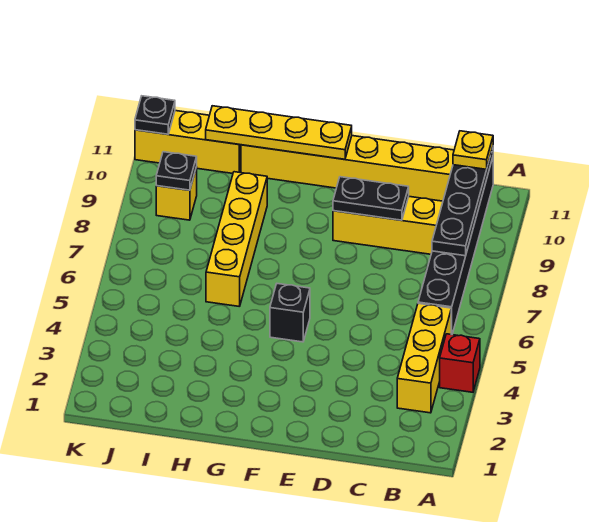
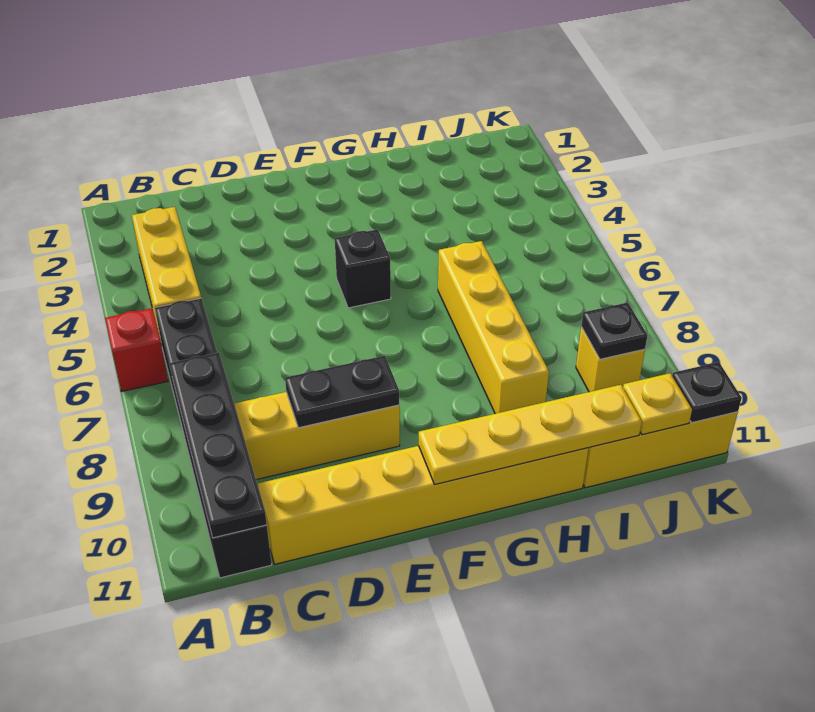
red brick A4 level 1 -> red brick A6 level 1
yellow plate B11 level 3 -> yellow plate J11 level 2

